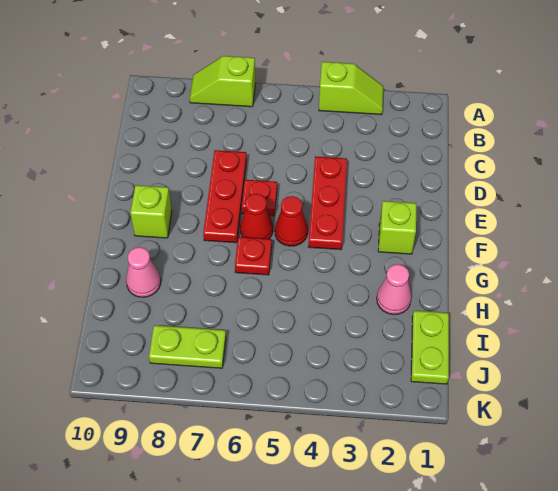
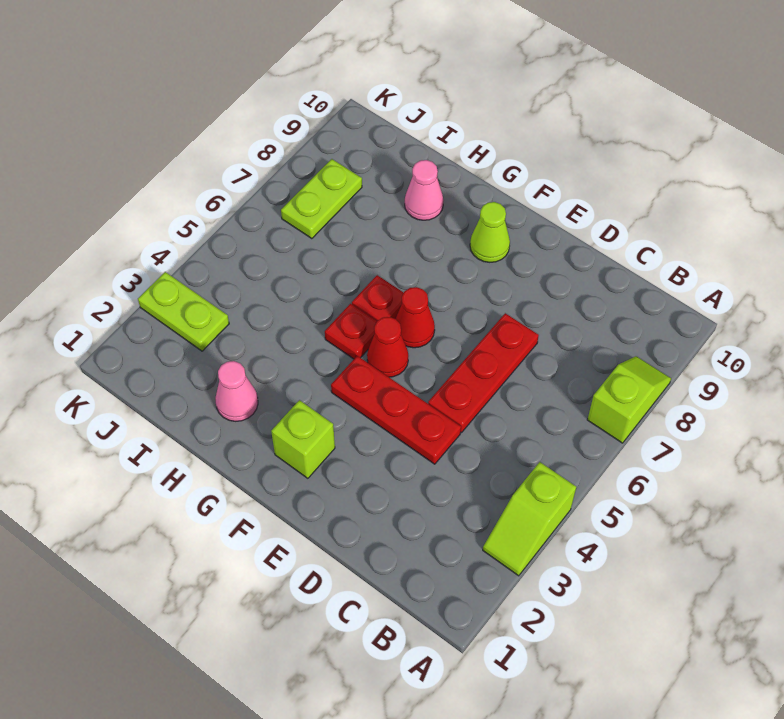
red plate D7:F7 level 1 -> red plate D5:D7 level 1
red plate E6 level 1 -> red plate G5 level 1
lime brick F9 level 1 -> lime cone F9 level 1
lime plate I1:J1 level 1 -> lime plate J3:K3 level 1

